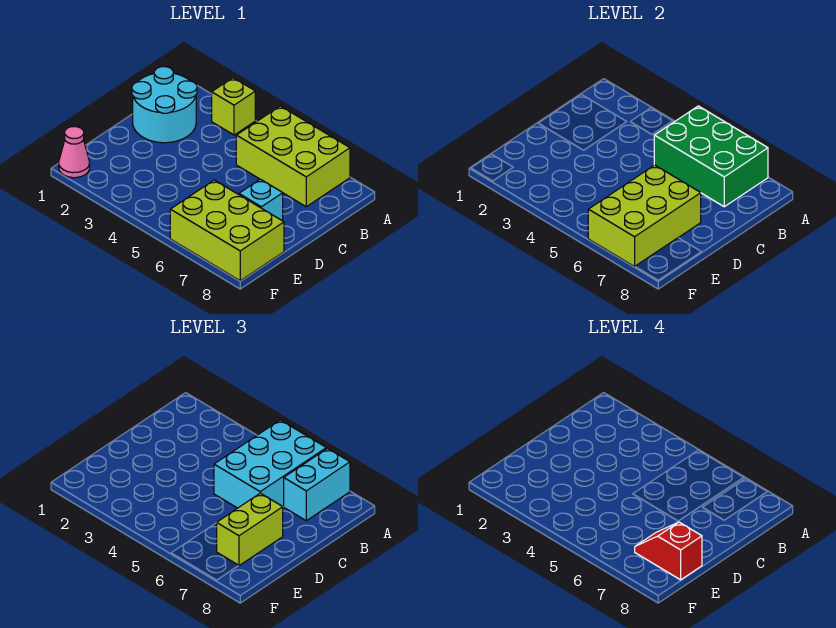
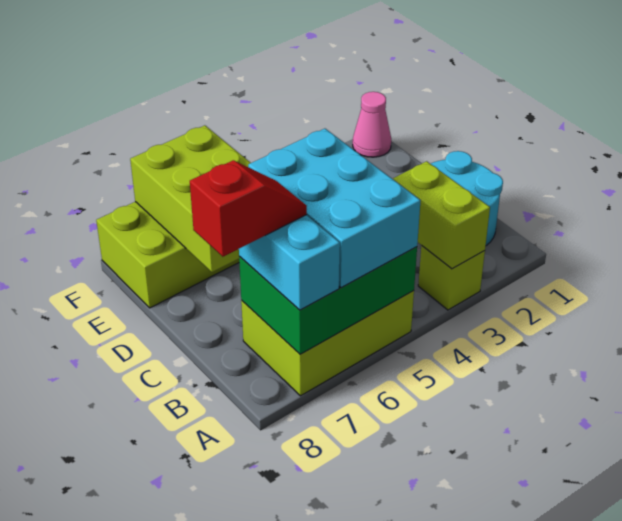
cyan brick D7 level 1 -> none
lime brick D7:E7 level 3 -> lime brick A3:B3 level 2
red slope E7:E8 level 4 top 8 -> red slope B7:B8 level 4 top 8

